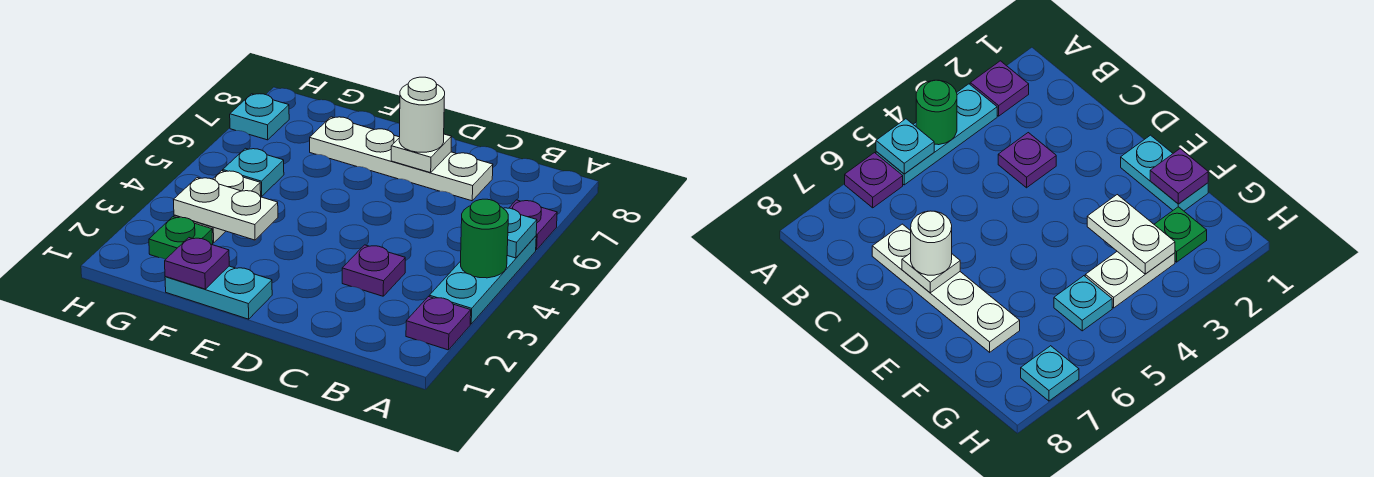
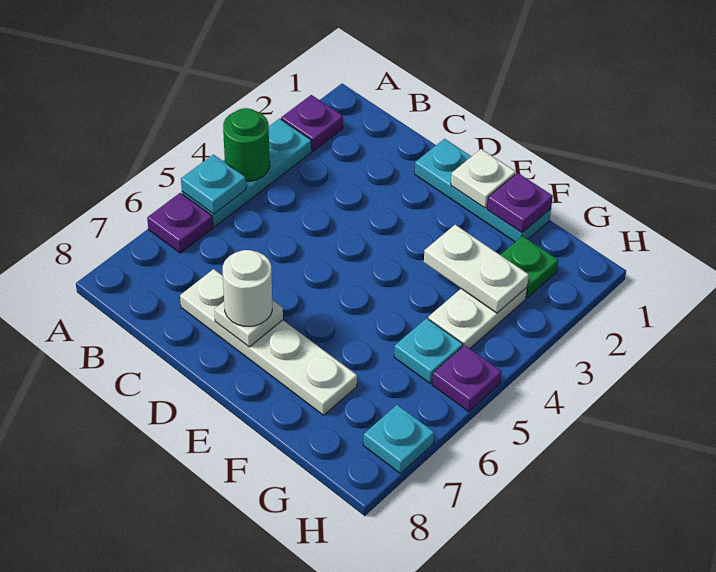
purple plate C3 level 1 -> purple plate H5 level 1
cyan plate E1:F1 level 1 -> cyan plate D1:F1 level 1
none -> white plate E1 level 2

